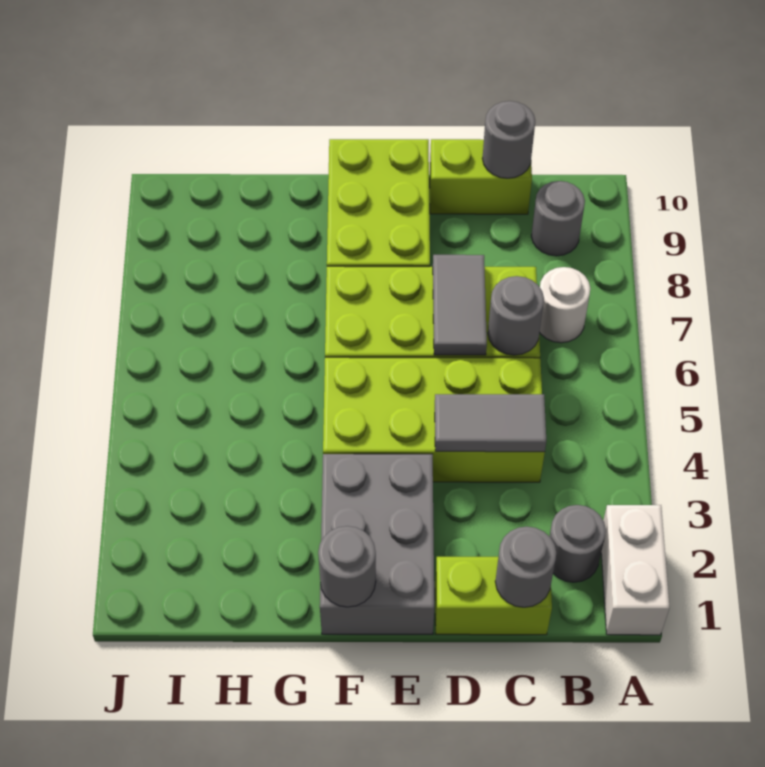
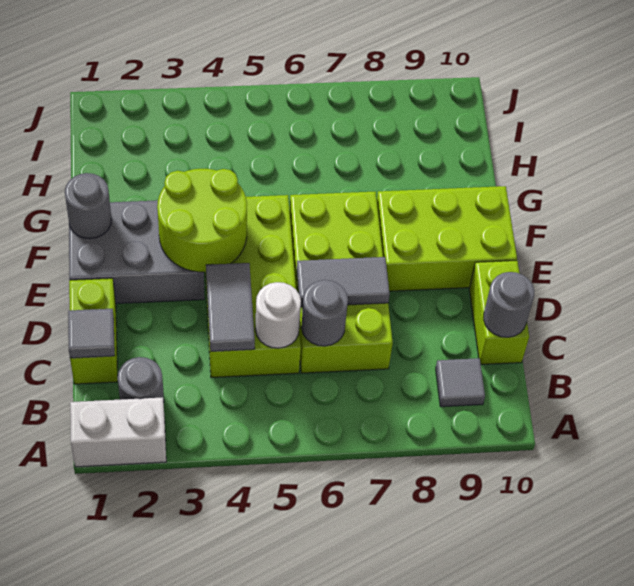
white round brick B7 level 1 -> white round brick C5 level 2
grey round brick B9 level 1 -> grey tile B9 level 1
grey round brick C1 level 2 -> grey tile C1 level 2
none -> lime round brick E3:F4 level 2

